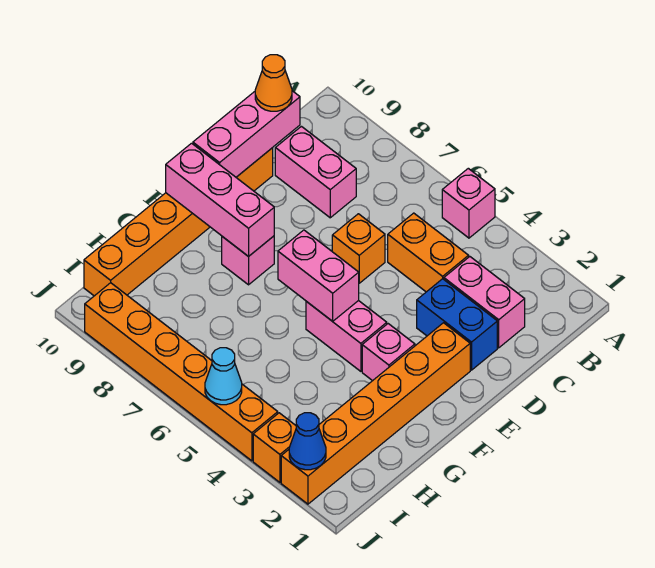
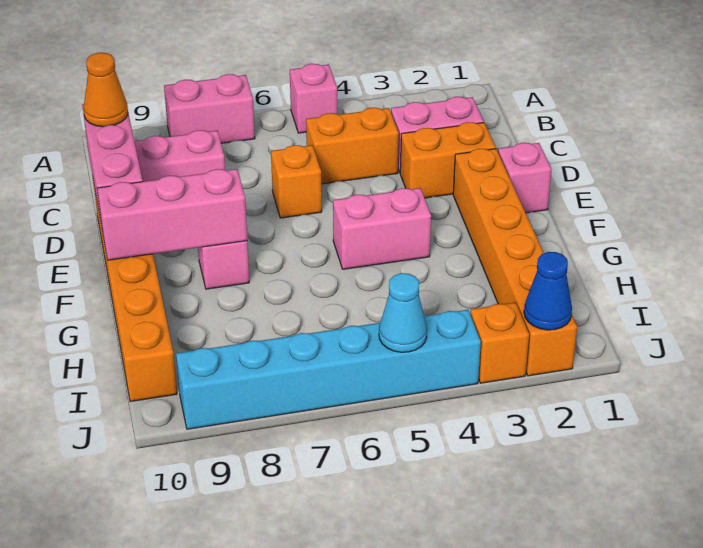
blue brick D2:D3 level 1 -> orange brick D2:D3 level 1
pink brick F3 level 1 -> pink brick E1 level 1
pink brick F5:F6 level 2 -> pink brick A7:A8 level 1
orange brick J4:J9 level 1 -> cyan brick J4:J9 level 1

